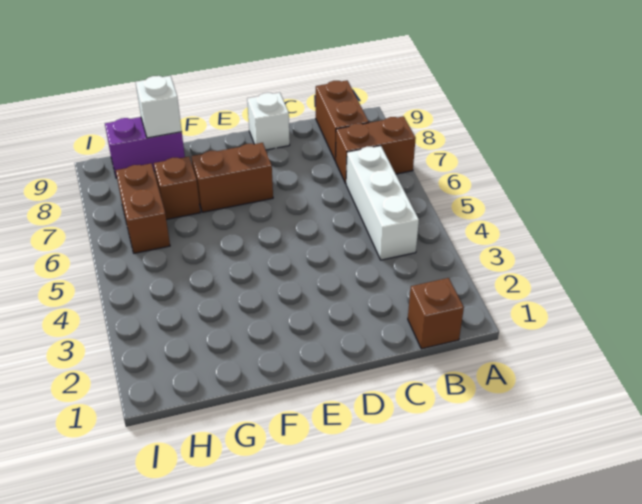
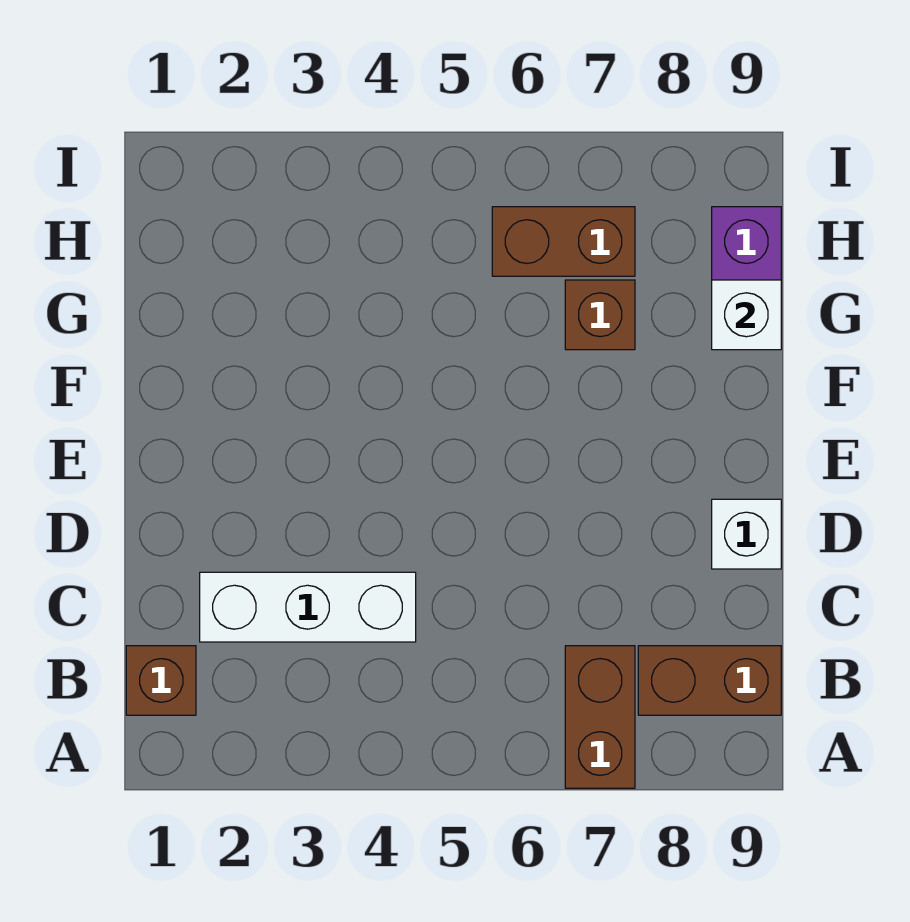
white brick B4:B6 level 1 -> white brick C2:C4 level 1
brown brick E7:F7 level 1 -> none

